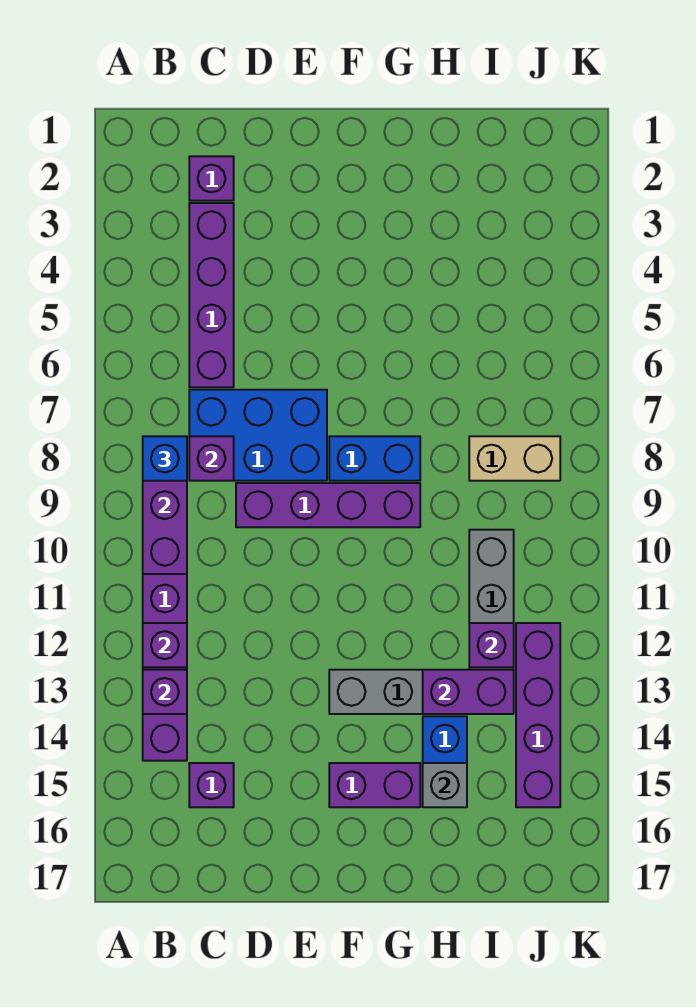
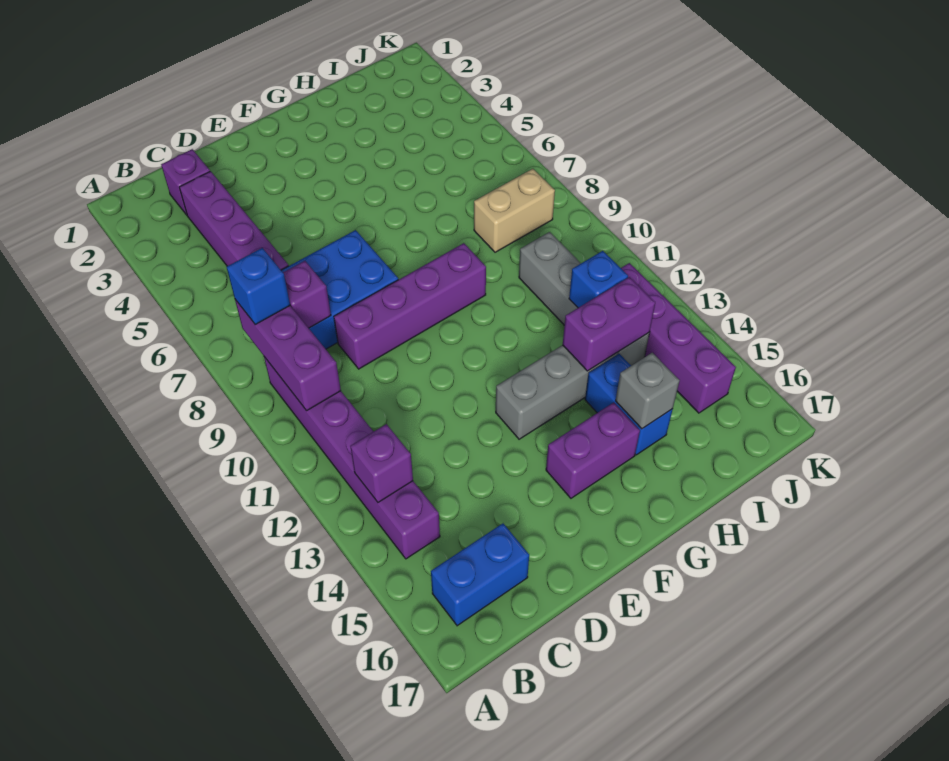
purple brick B12 level 2 -> none
purple brick C15 level 1 -> none
blue brick F8:G8 level 1 -> blue brick B16:C16 level 1
purple brick I12 level 2 -> blue brick I12 level 2

